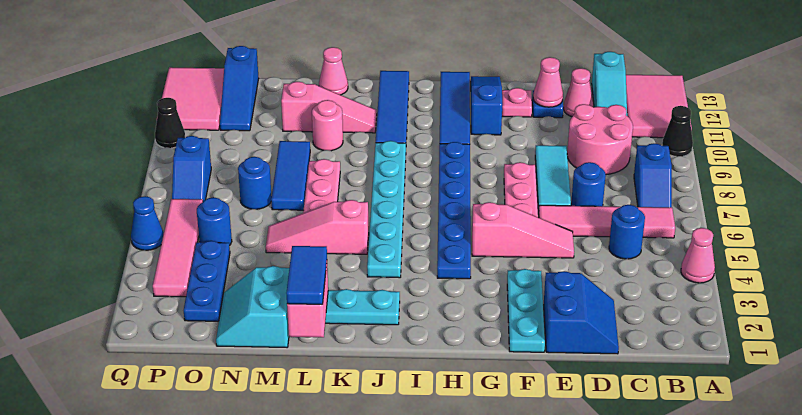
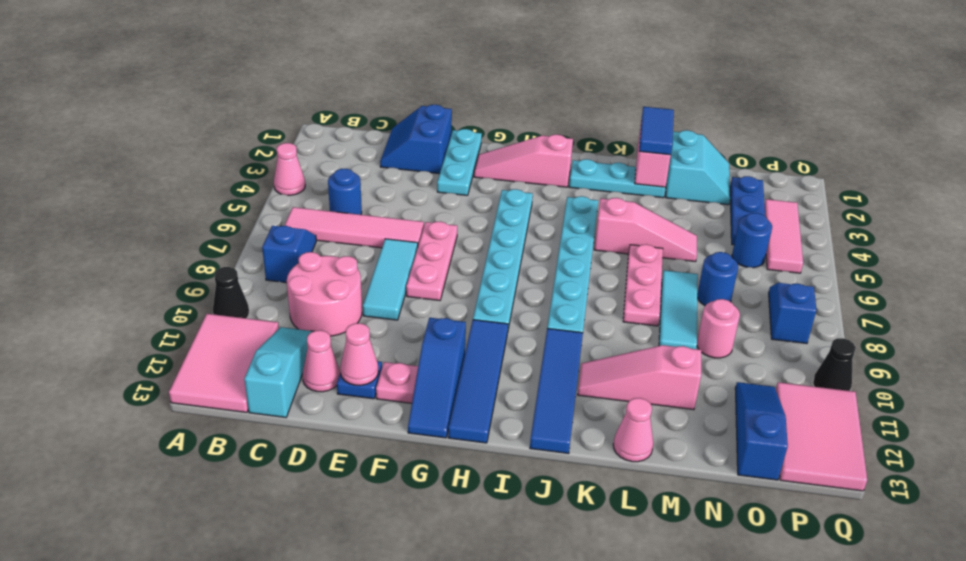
blue round brick D7 level 1 -> none
pink slope E5:G5 level 1 top G -> pink slope G2:I2 level 1 top I
blue plate H4:H9 level 1 -> cyan plate H4:H9 level 1
pink round brick L10 level 1 -> pink round brick N9 level 1
blue tile M7:M9 level 1 -> cyan tile M7:M9 level 1
pink tile P3:P6 level 1 -> pink tile P3:P5 level 1
blue cone Q5 level 1 -> none

